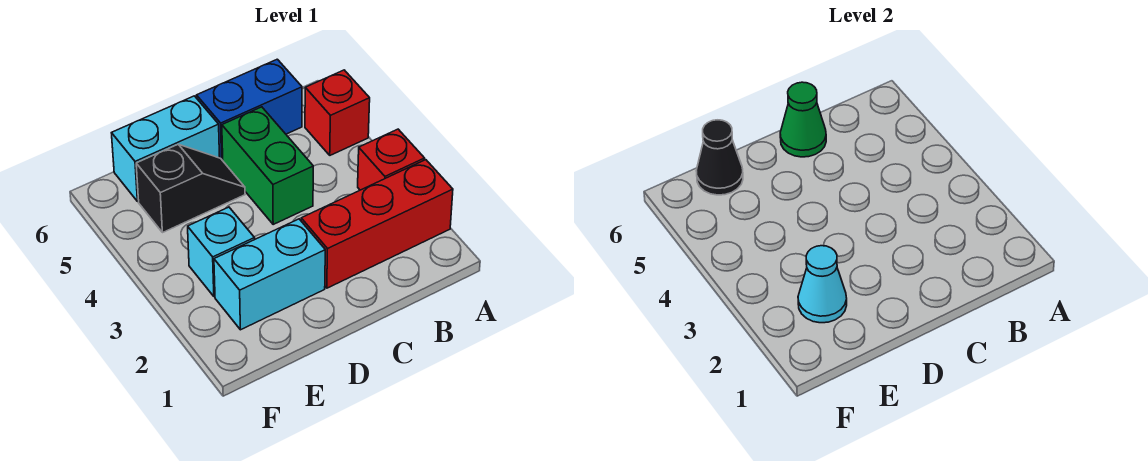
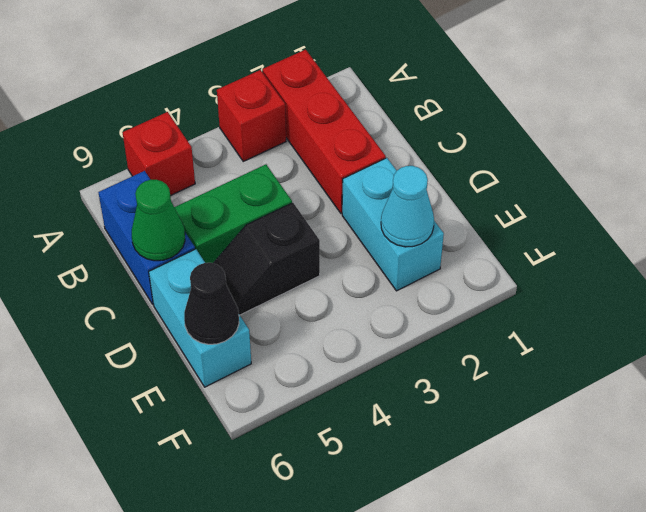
black slope D5:E5 level 1 top E -> black slope D4:D5 level 1 top 4
cyan brick E3 level 1 -> none

